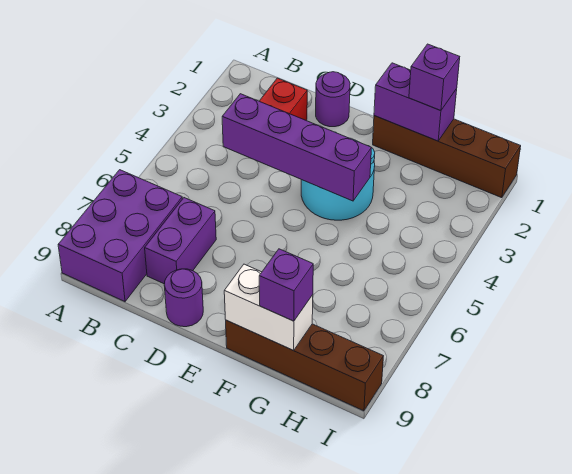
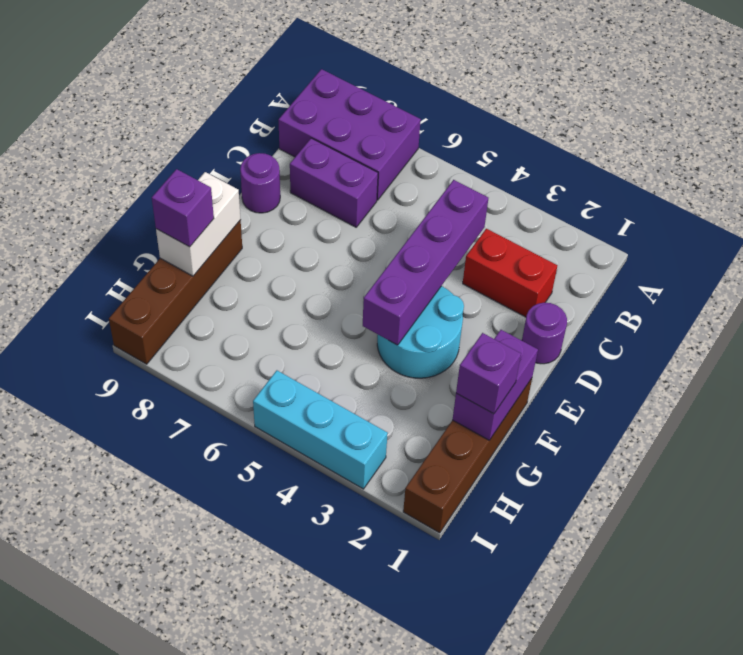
none -> cyan brick I3:I5 level 1

